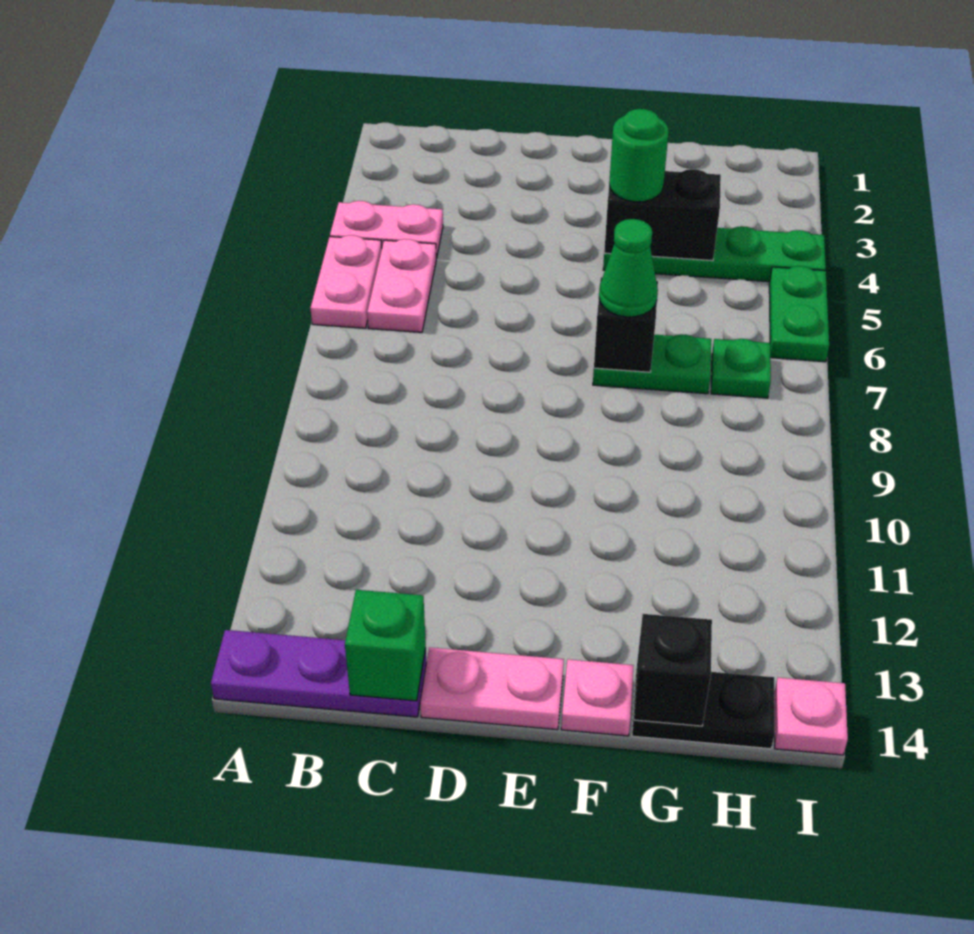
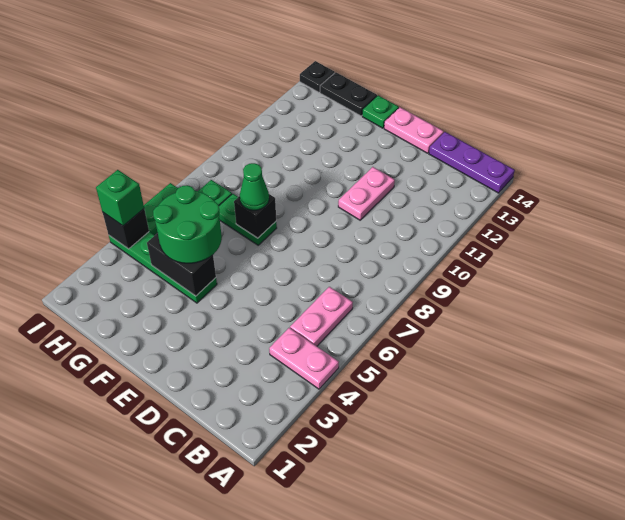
pink plate A5:A6 level 1 -> pink plate D10:D11 level 1
green brick C14 level 2 -> green brick I4 level 3
green round brick F4 level 3 -> green round brick F4:G5 level 3
pink plate F14 level 1 -> green plate F14 level 1
black brick G14 level 2 -> black brick I4 level 2
pink plate I14 level 1 -> black plate I14 level 1

